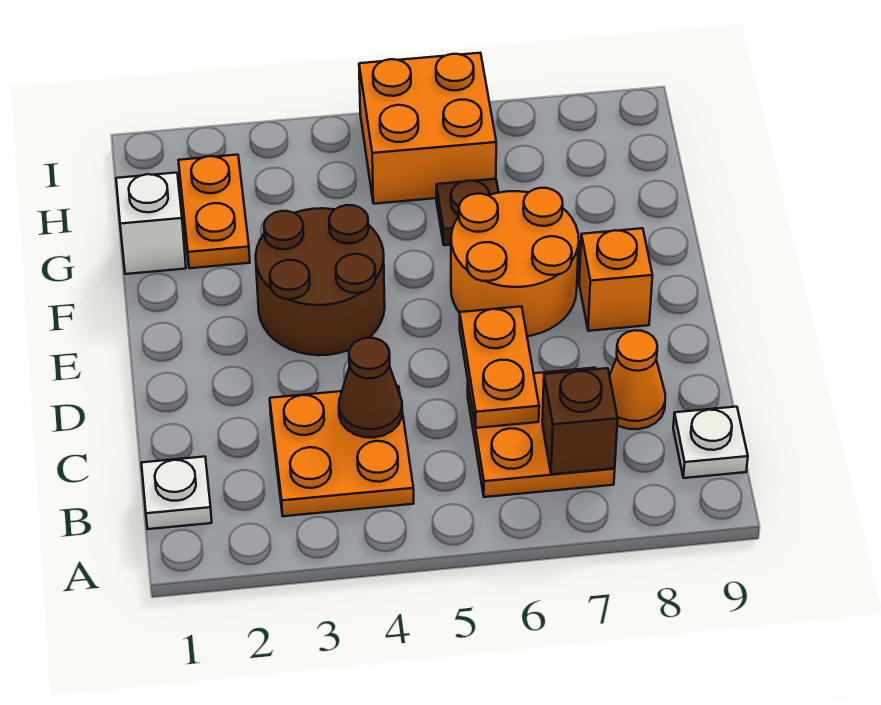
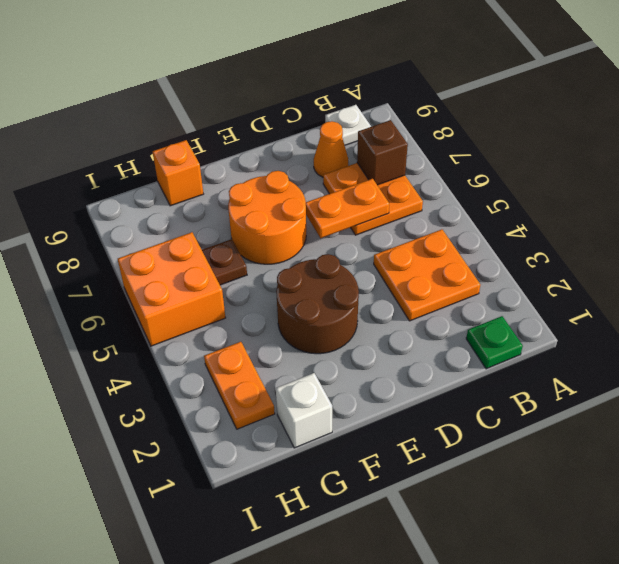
white plate B1 level 1 -> green plate B1 level 1
brown cone C4 level 2 -> none
orange brick E8 level 1 -> orange brick G9 level 1
orange plate G2:H2 level 1 -> orange plate H2:H3 level 1

